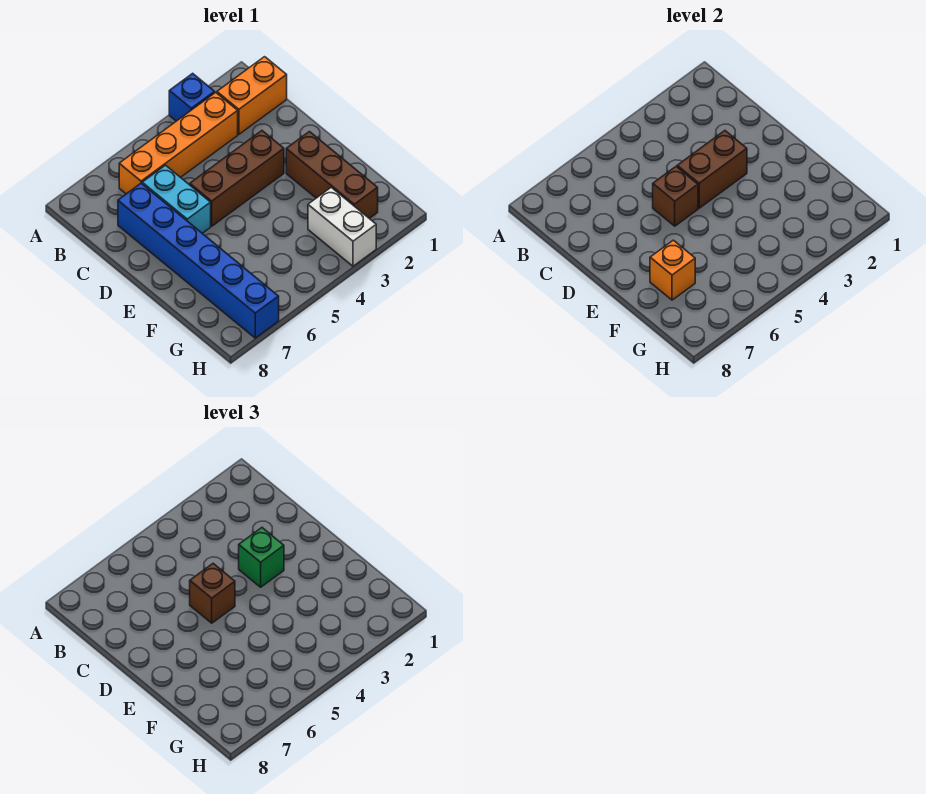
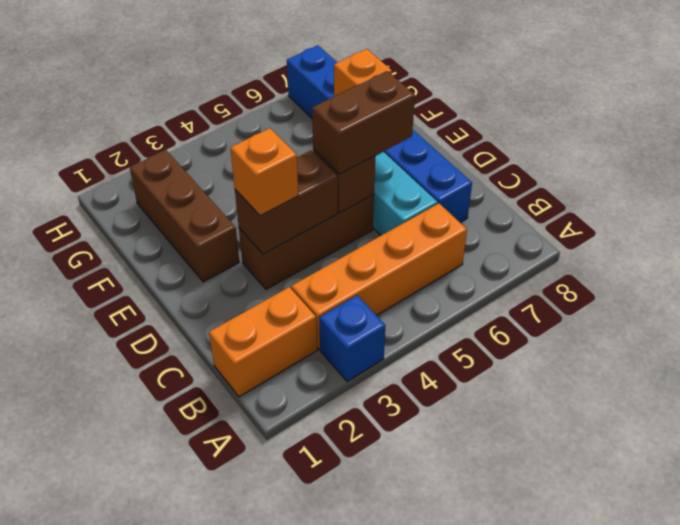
green brick D3 level 3 -> orange brick D3 level 3
brown brick D5 level 3 -> brown brick D5:D6 level 3
white brick G3:H3 level 1 -> none

